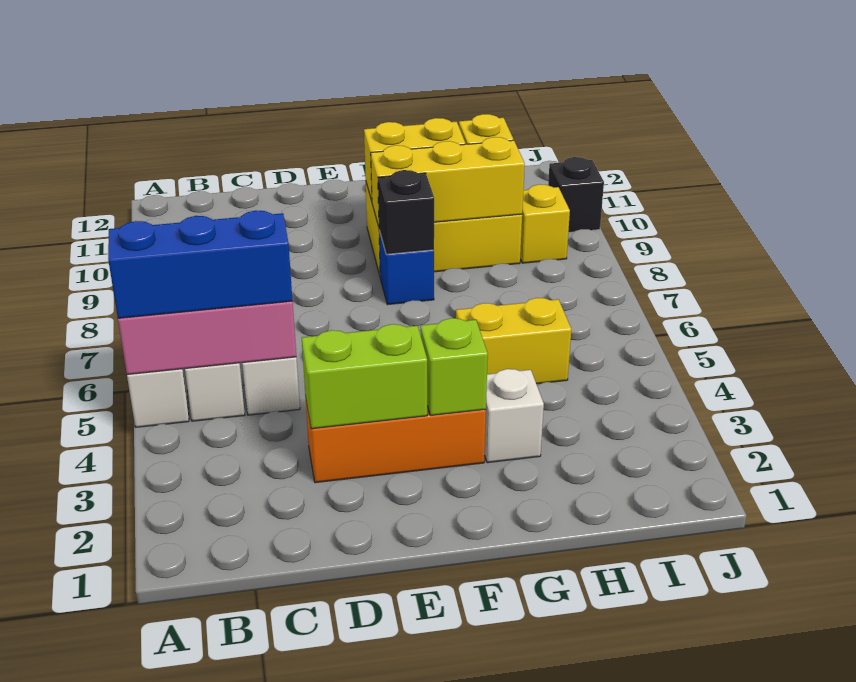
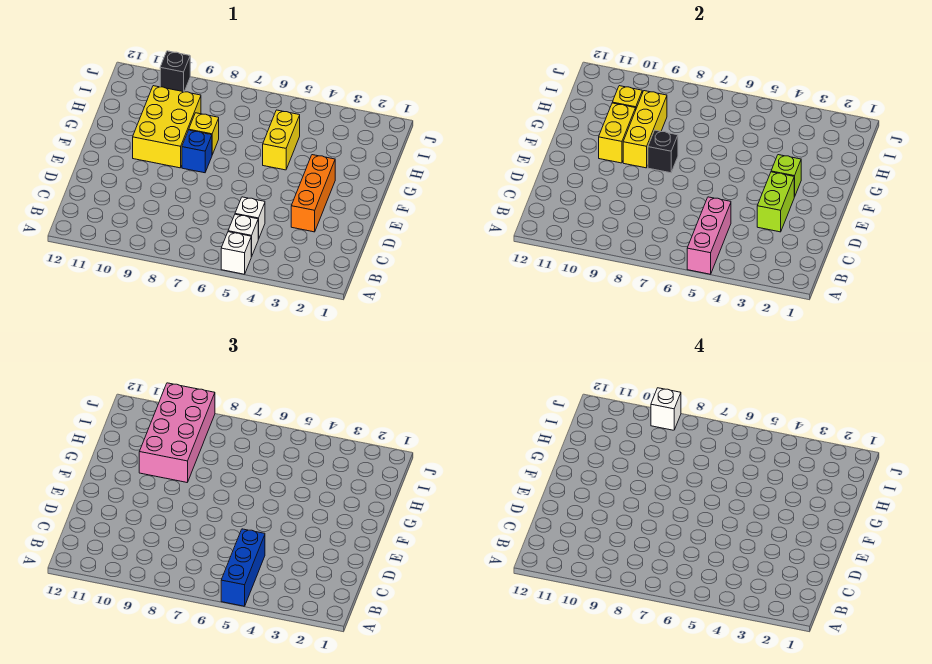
white brick G3 level 1 -> white brick J9 level 4
none -> pink brick G9:J10 level 3
yellow brick I9 level 1 -> yellow brick G8 level 1

